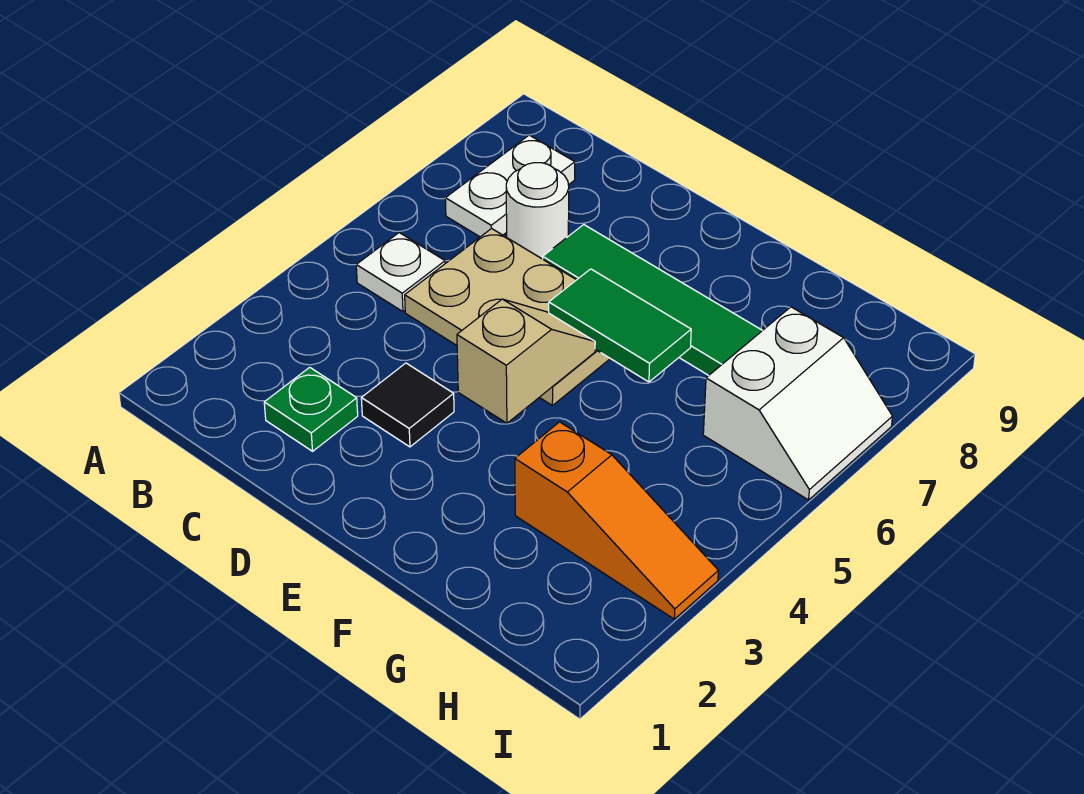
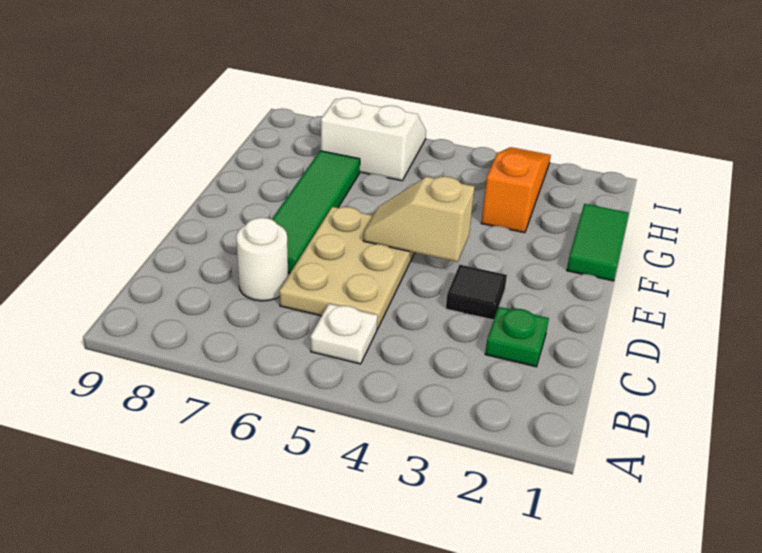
white plate B7:B8 level 1 -> none
green tile E6:F6 level 2 -> green tile F1:G1 level 1

